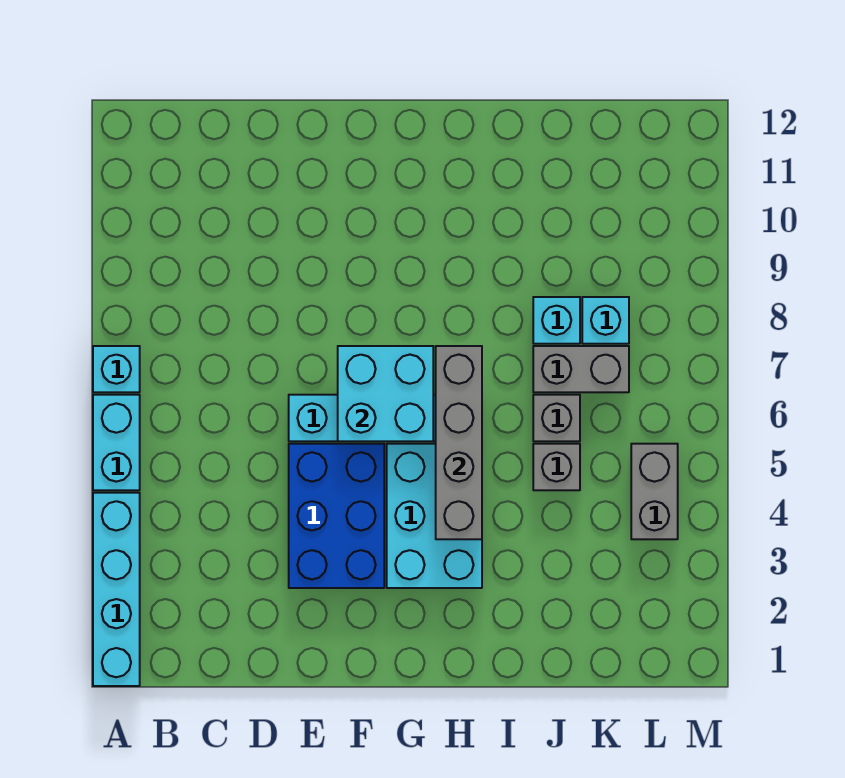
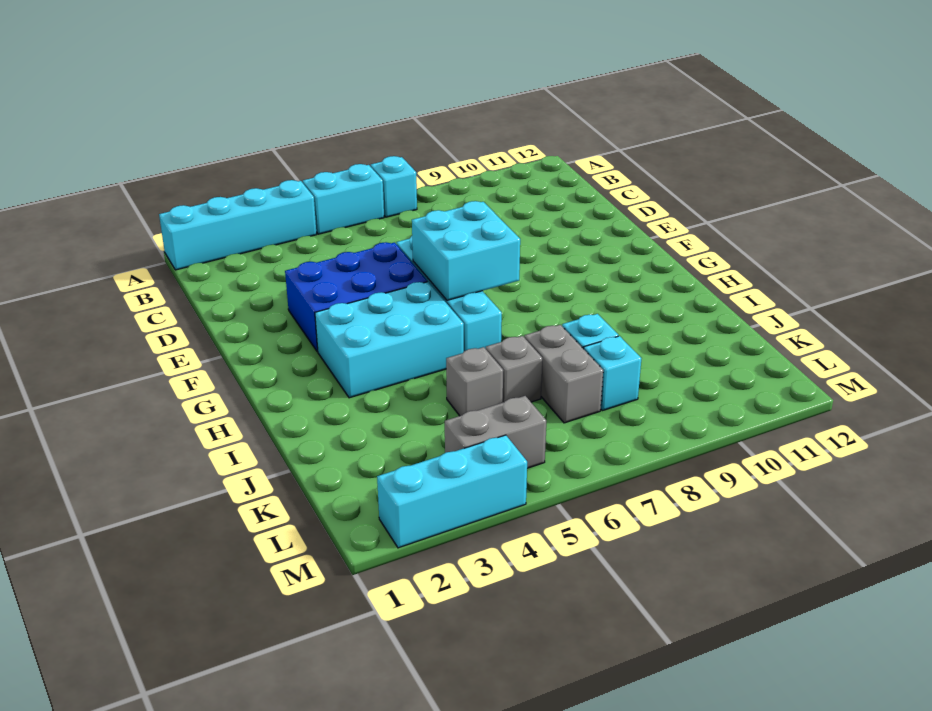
grey brick H4:H7 level 2 -> none
none -> cyan brick M2:M4 level 1

